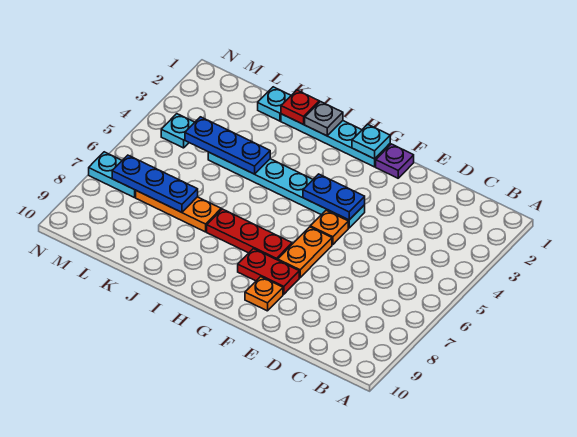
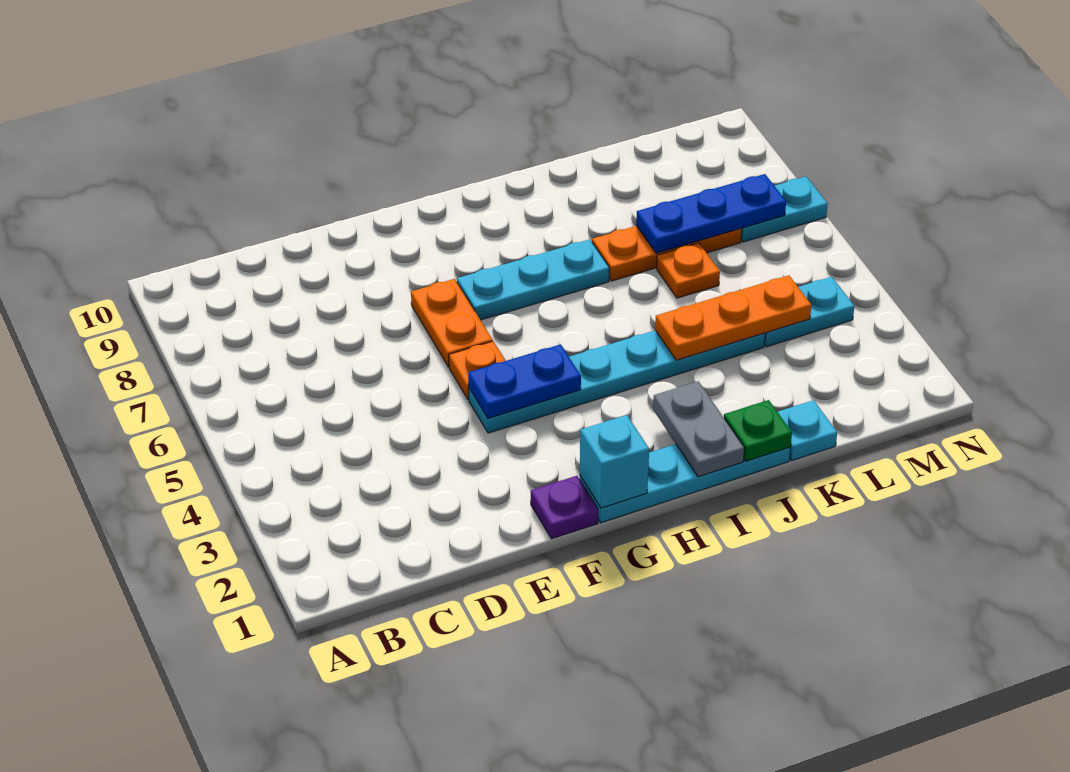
red plate F8:G8 level 1 -> none
orange plate F9 level 1 -> orange plate K6 level 1
cyan plate G1 level 2 -> cyan brick G1 level 2
red plate G7:I7 level 1 -> cyan plate G7:I7 level 1
grey plate I1 level 2 -> grey plate I1:I2 level 2
red plate J1 level 2 -> green plate J1 level 2
blue plate J4:L4 level 2 -> orange plate J4:L4 level 2
cyan plate M4 level 1 -> cyan plate L4:M4 level 1

